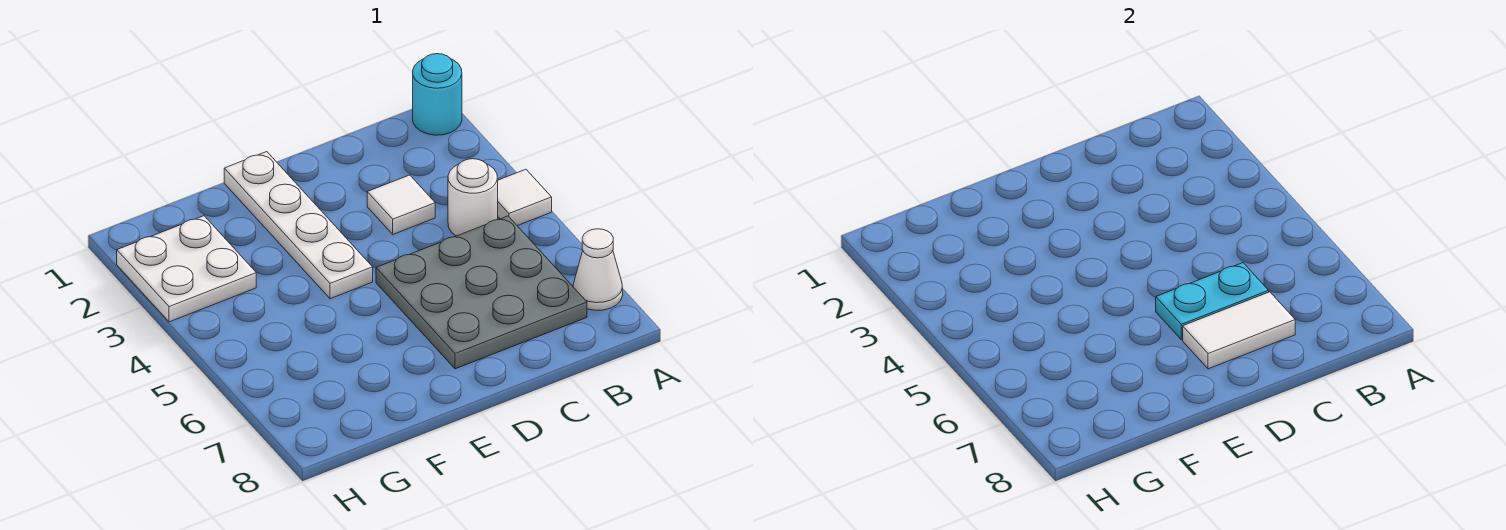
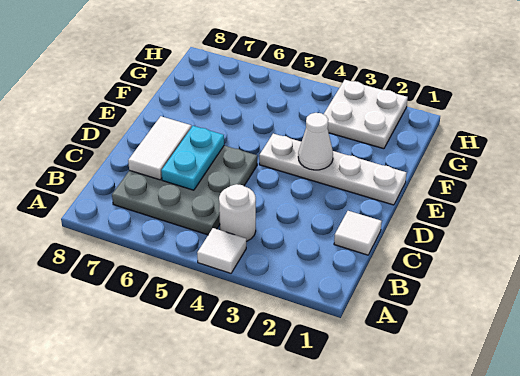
cyan round brick A1 level 1 -> none
white cone A7 level 1 -> white cone E3 level 2
white tile C3 level 1 -> white tile C1 level 1

